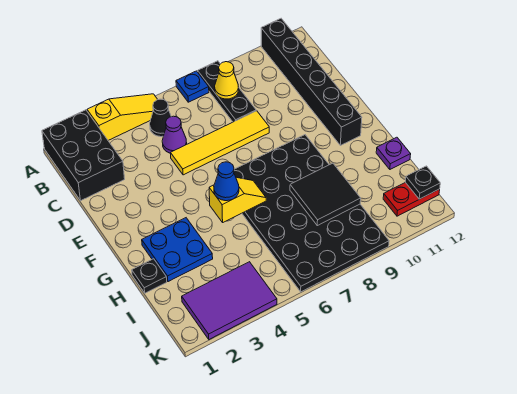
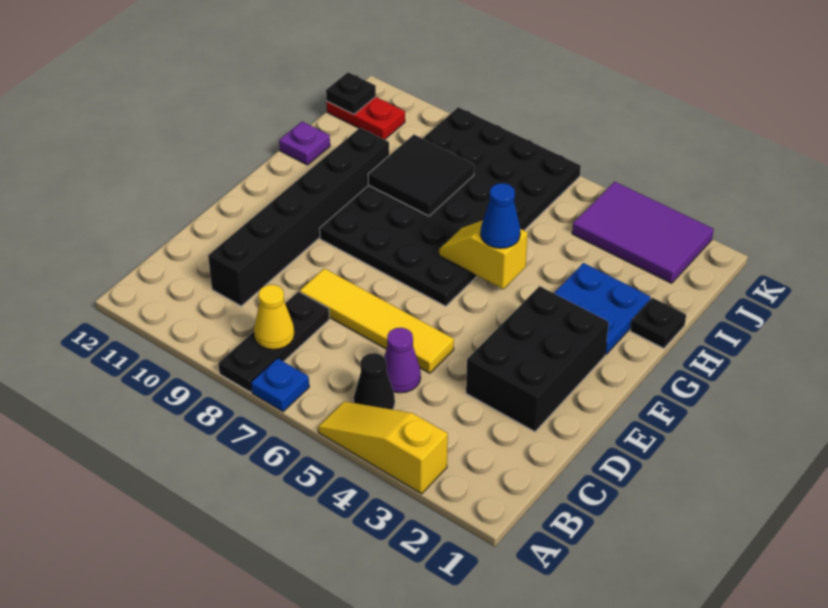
black brick A1:C2 level 1 -> black brick D2:F3 level 1
black brick A11:F11 level 1 -> black brick C10:H10 level 1

